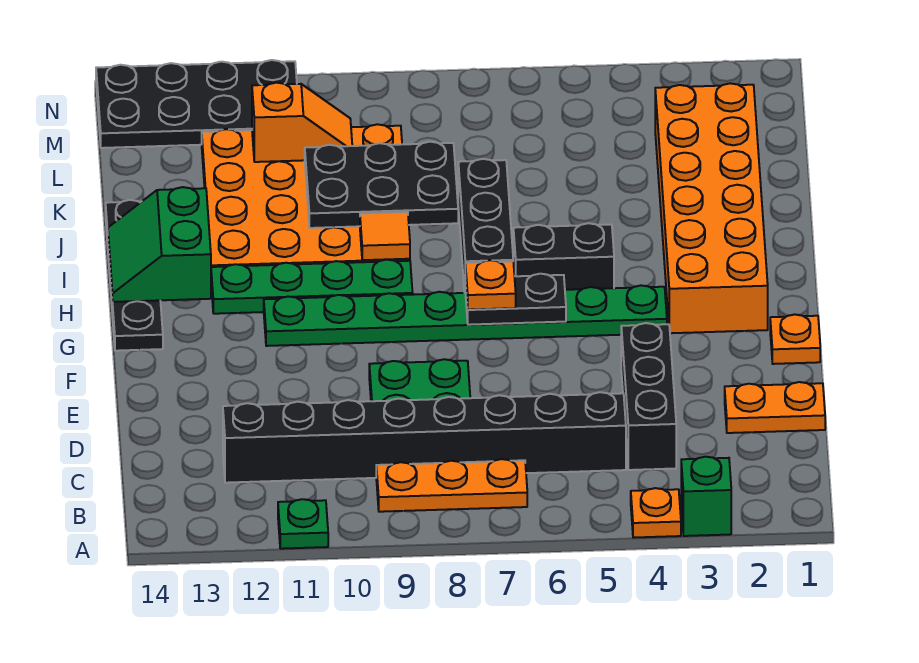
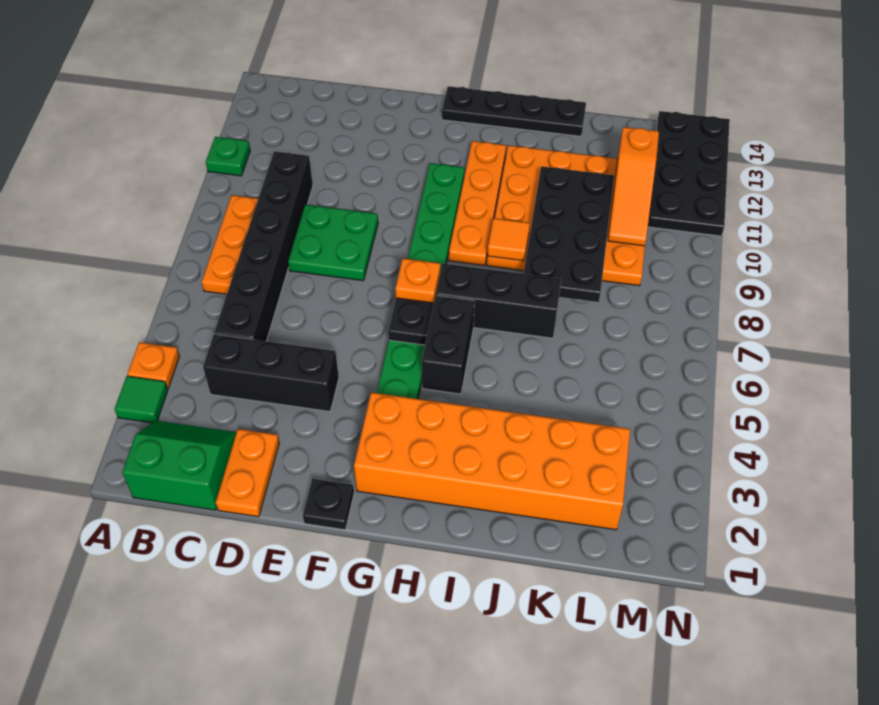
green brick A3 level 1 -> green tile A3 level 1
black brick C5:C12 level 1 -> black brick C5:C10 level 1
orange plate F1 level 1 -> black plate F1 level 1
green plate H9:H12 level 1 -> orange plate H9:H12 level 1
green slope H13:I14 level 2 top 13 -> green slope B1:C2 level 1 top 1
black plate J8:K10 level 2 -> black plate J8:K11 level 2
orange slope L10:L11 level 2 top 11 -> orange slope L10:L12 level 2 top 12

